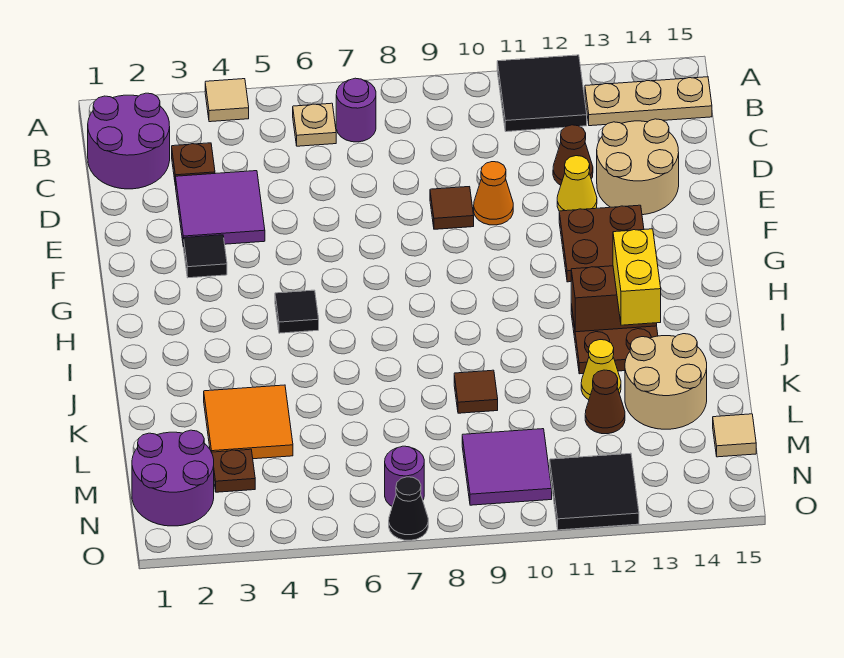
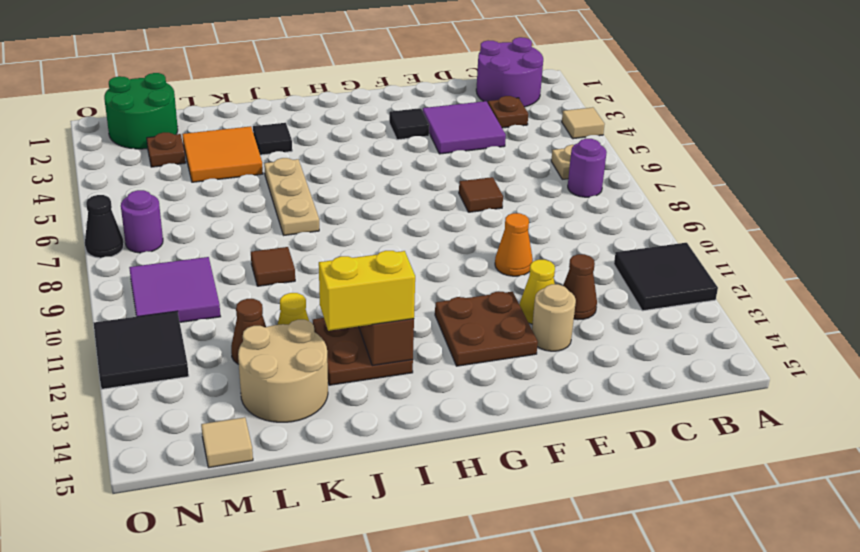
tan plate B13:B15 level 1 -> tan plate J5:J7 level 1
tan round brick D13:E14 level 1 -> tan round brick E13 level 1
brown tile E9 level 1 -> brown tile E7 level 1
black tile H5 level 1 -> black tile J3 level 1
purple round brick M1:N2 level 1 -> green round brick M1:N2 level 1

